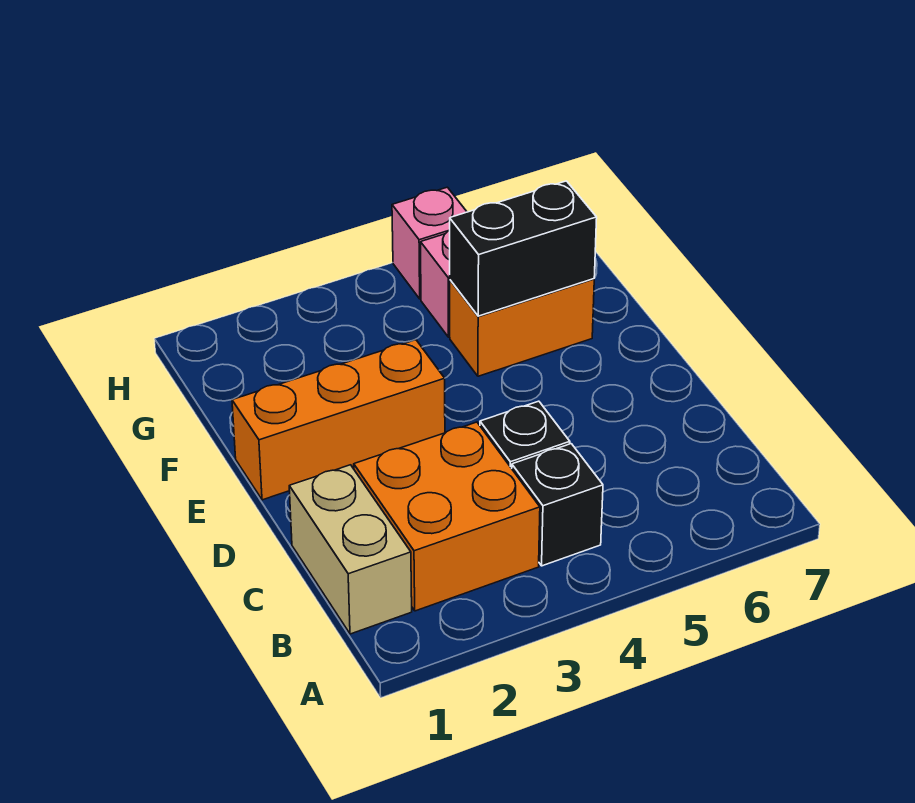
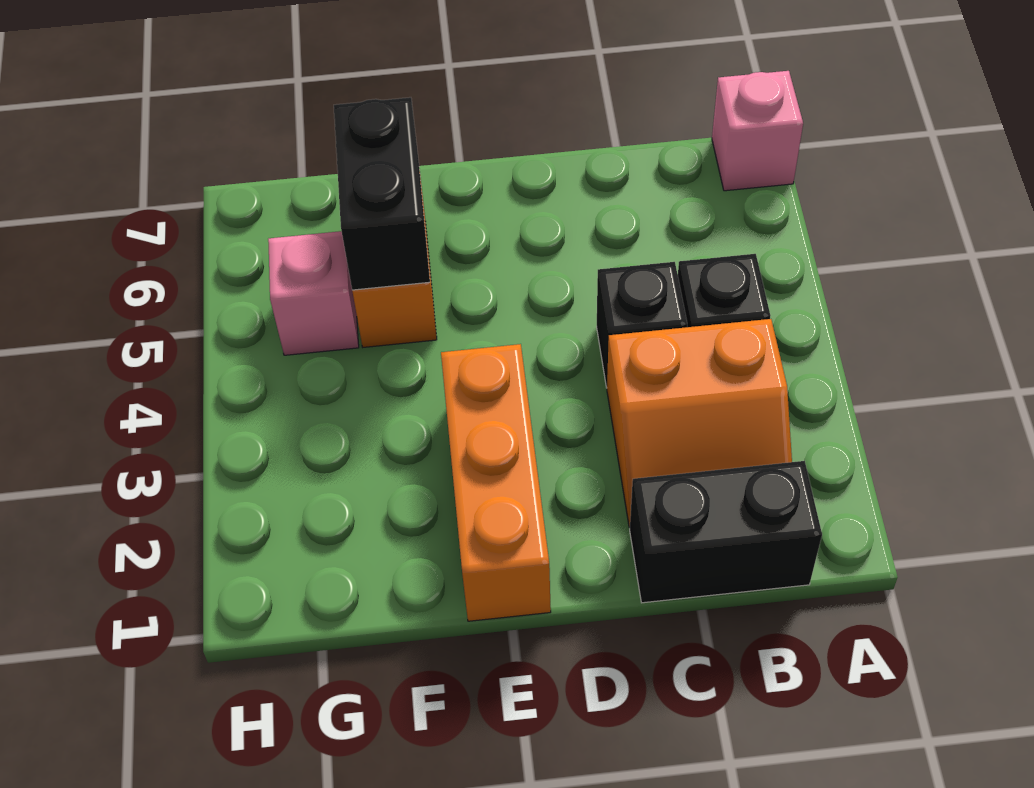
tan brick B1:C1 level 1 -> black brick B1:C1 level 1
orange brick B2:C3 level 1 -> orange slope B2:C3 level 1 top 3
pink brick H5 level 1 -> pink brick A7 level 1

